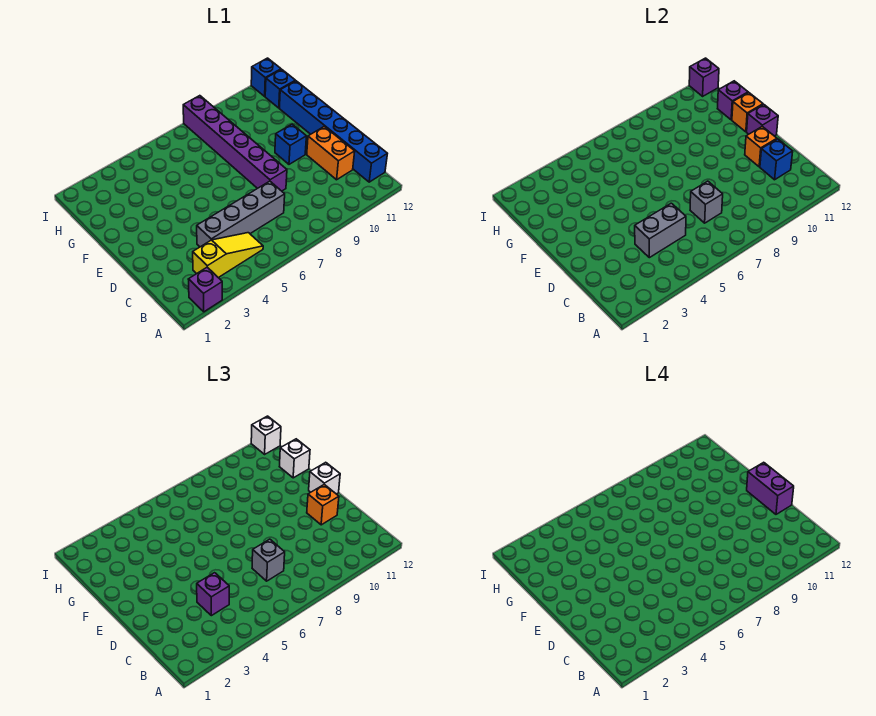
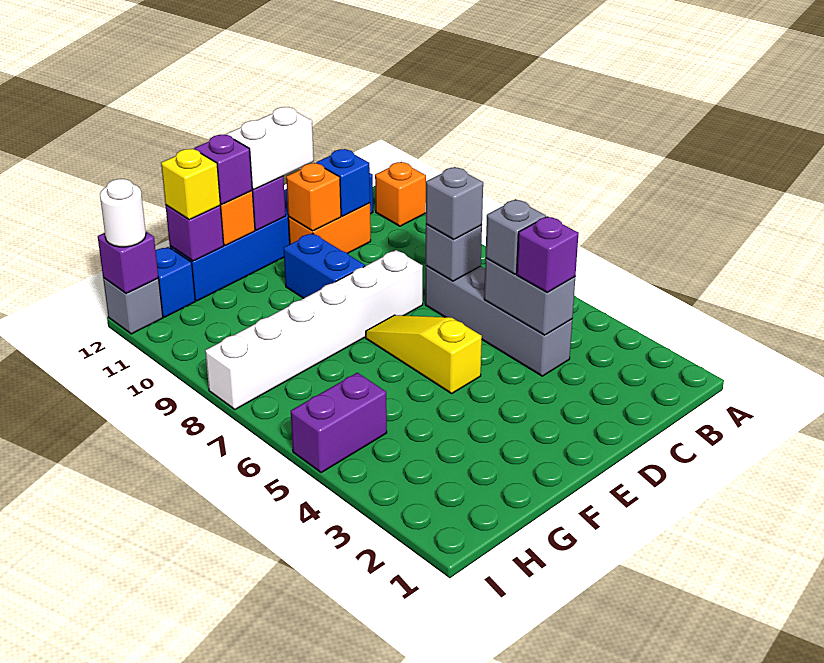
purple brick A2 level 1 -> purple brick F12 level 3
yellow slope B3:B5 level 1 top 3 -> yellow slope E5:E7 level 1 top 5
none -> grey brick C5 level 3
purple brick D8:I8 level 1 -> white brick D8:I8 level 1
orange brick D11 level 3 -> orange brick A11 level 1
purple brick D12:E12 level 4 -> purple brick H5:I5 level 1
blue brick E10 level 1 -> blue brick E9:E10 level 1
white brick E12 level 3 -> white brick D12:E12 level 3
white brick G12 level 3 -> yellow brick G12 level 3
blue brick I12 level 1 -> grey brick I12 level 1
white brick I12 level 3 -> white round brick I12 level 3

